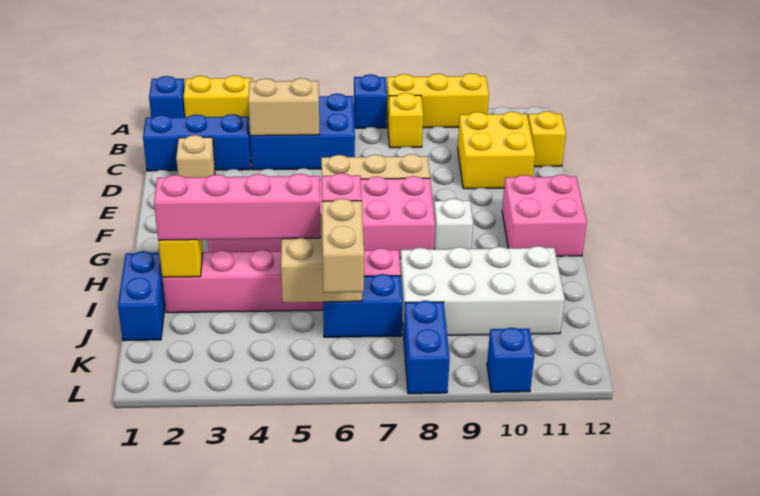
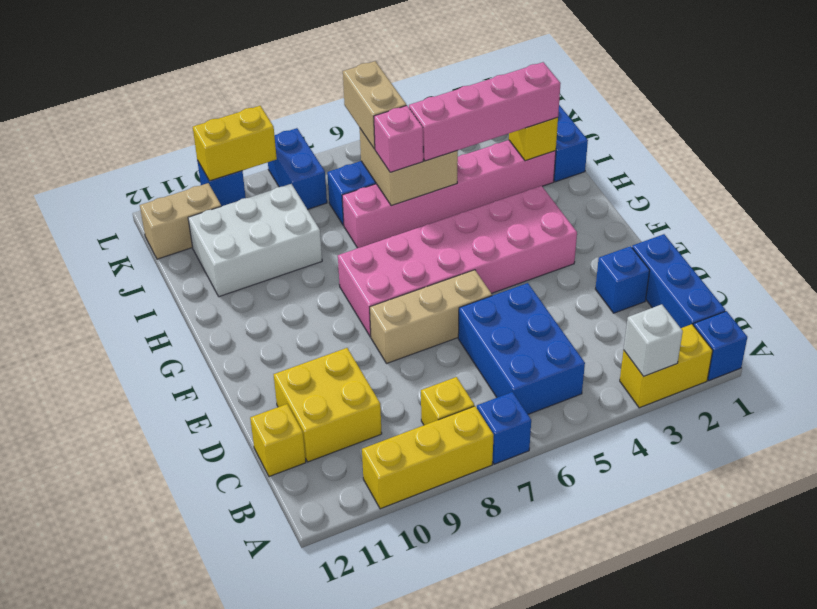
blue brick B4:C6 level 1 -> blue brick B5:D6 level 1
blue brick C1:C3 level 1 -> blue brick B1:D1 level 1
tan brick C4:C5 level 2 -> tan brick K11:K12 level 1
tan brick D2 level 1 -> blue brick D2 level 1
pink brick F11:G12 level 1 -> none
white brick G9 level 1 -> white brick A3 level 2
white brick I8:J11 level 1 -> white brick I9:J11 level 1
none -> yellow brick L9:L10 level 2

